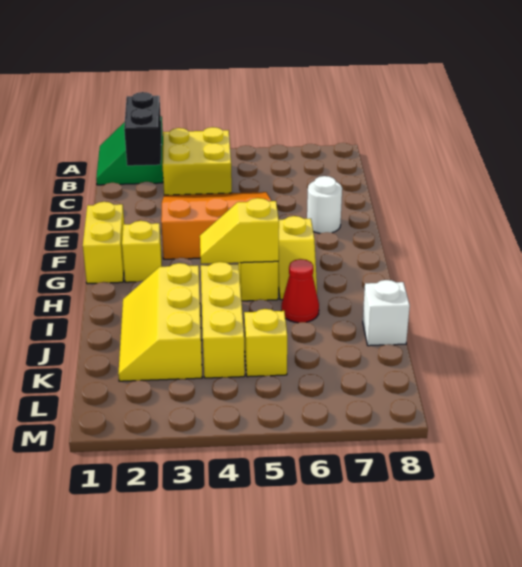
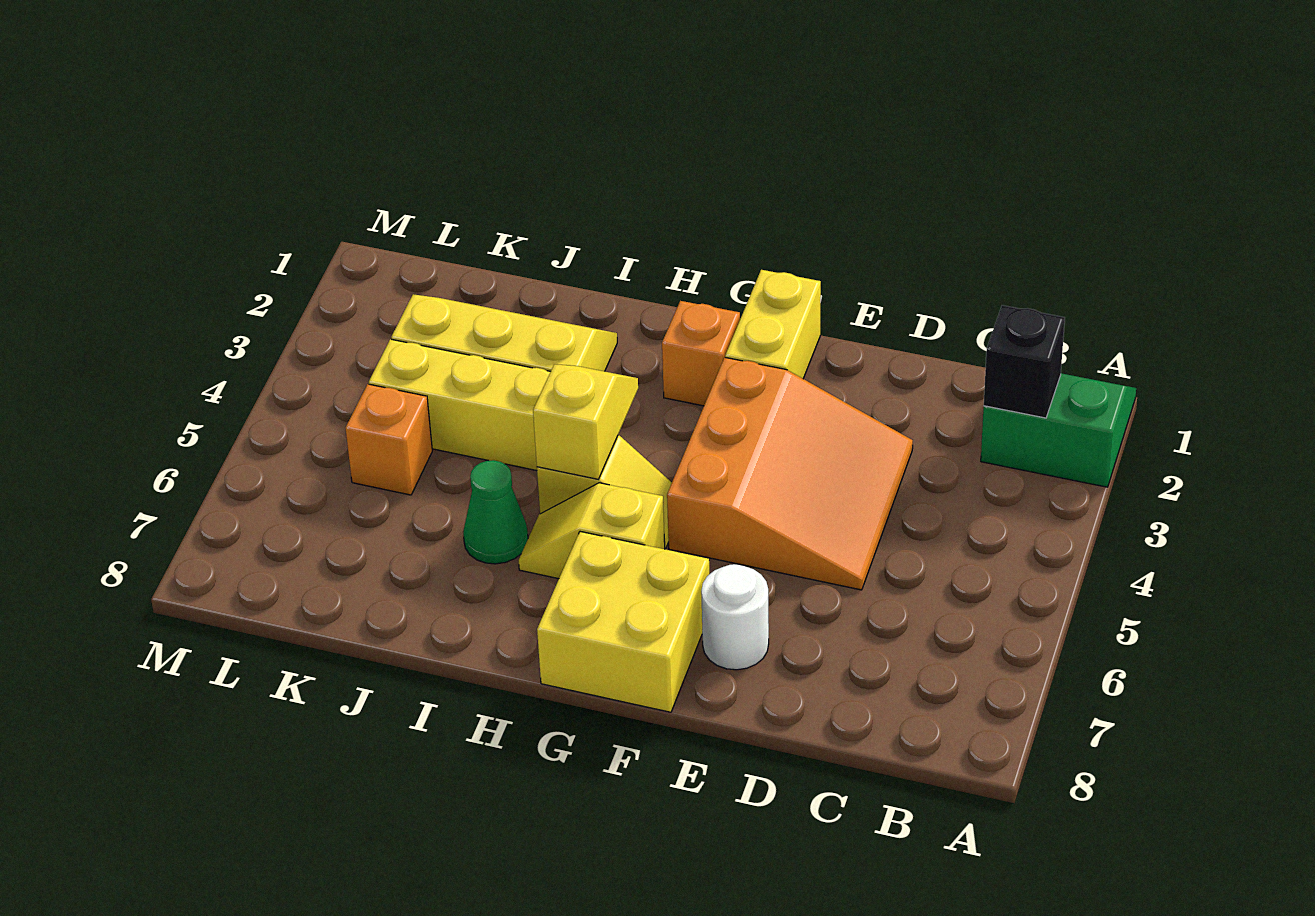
black brick B2:C2 level 2 -> black brick B2 level 2
yellow brick B3:C4 level 1 -> yellow brick F7:G8 level 1
yellow brick F1:G1 level 1 -> yellow brick F1:F2 level 1
yellow brick G2 level 1 -> orange brick G2 level 1
red cone I6 level 1 -> green cone I6 level 1
white brick J8 level 1 -> none
yellow brick K5 level 1 -> orange brick K5 level 1

